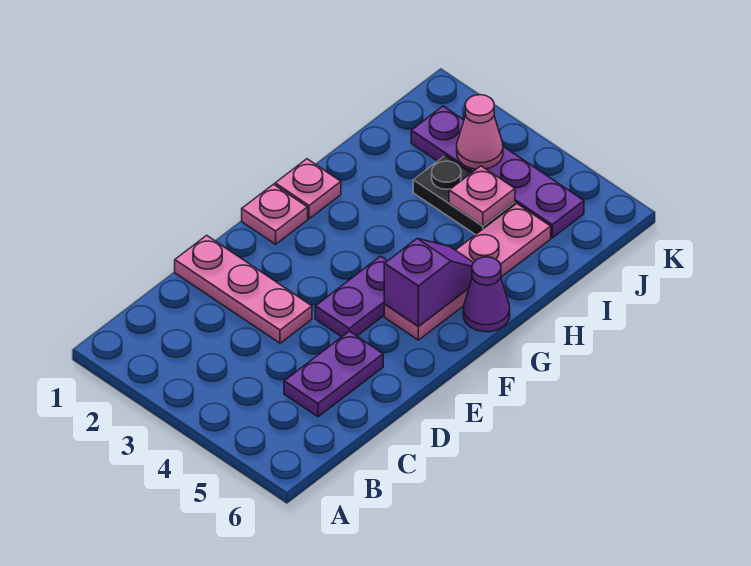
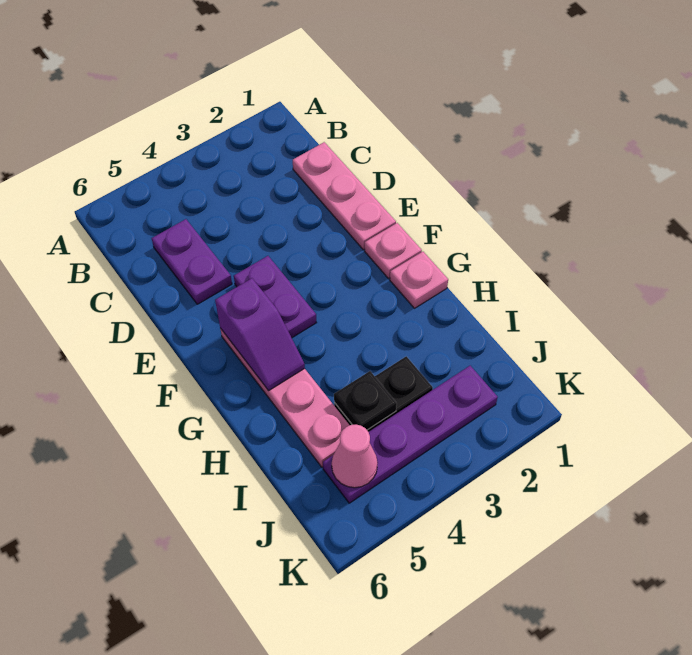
pink plate D1:D3 level 1 -> pink plate C1:E1 level 1
purple cone G6 level 1 -> none
pink plate I4 level 2 -> black plate I4 level 2
pink cone J3 level 2 -> pink cone J5 level 2

